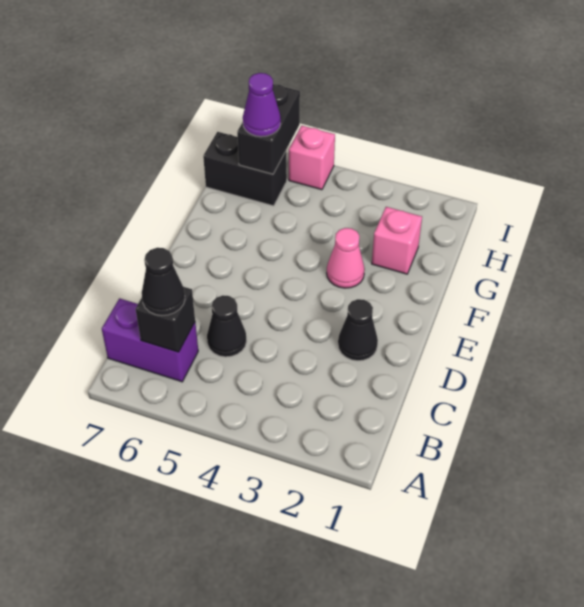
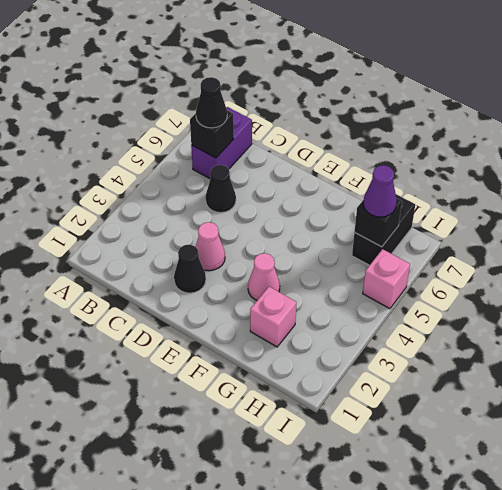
none -> pink cone D3 level 1
black brick H6:I6 level 2 -> black brick H6 level 2

